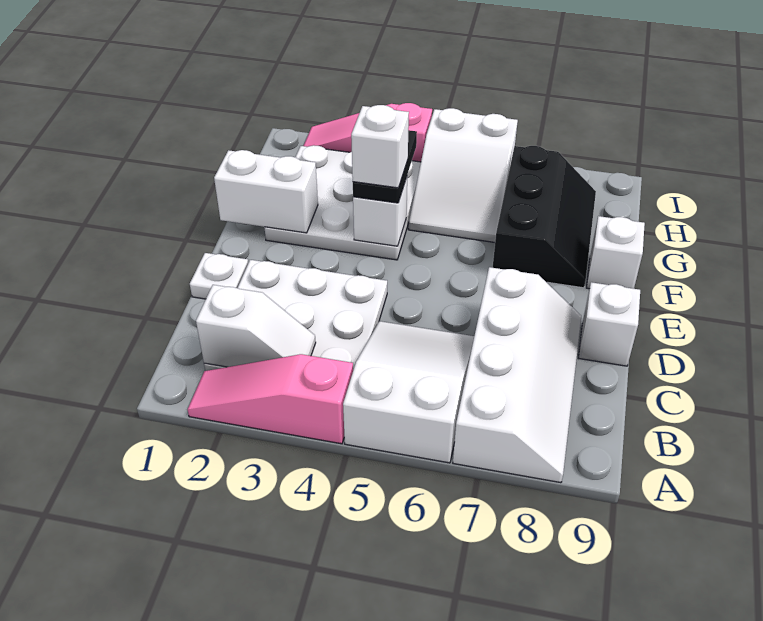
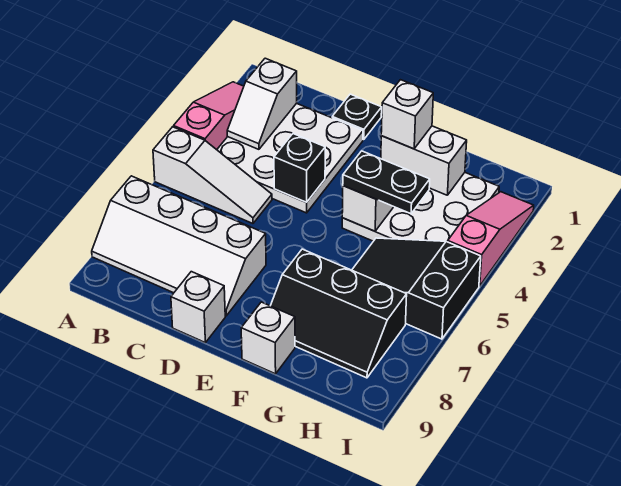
white slope A5:C6 level 1 top A -> white slope A5:C5 level 1 top A
white plate D1 level 1 -> black plate D1 level 1
none -> black brick D4 level 2
white brick F1:F2 level 2 -> white brick F2:G2 level 2
white brick F4 level 4 -> white brick F2 level 3
white slope G5:I6 level 1 top I -> black slope G5:I6 level 1 top I

